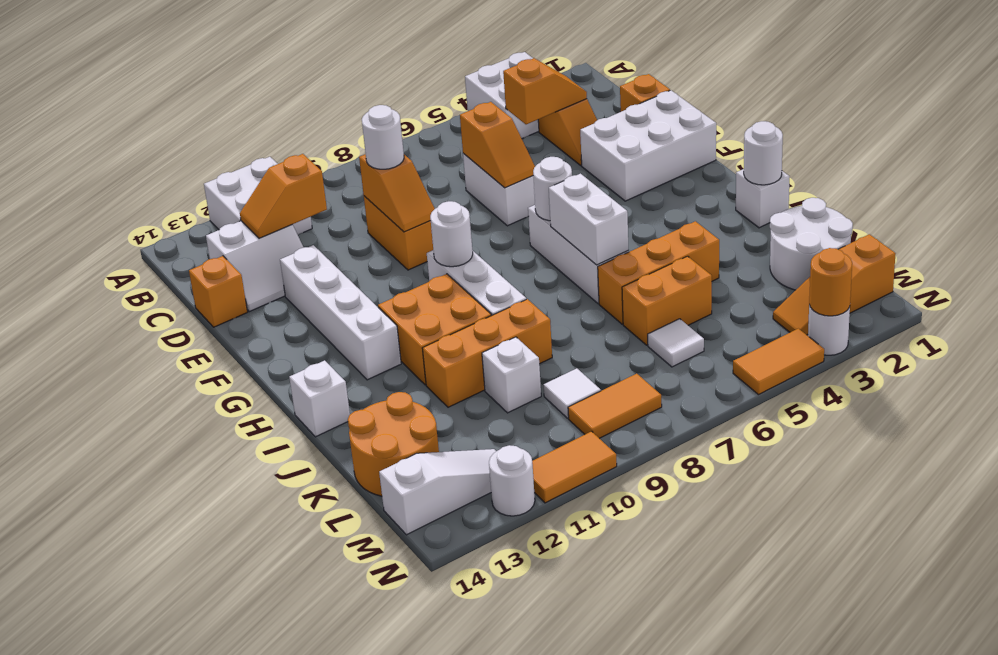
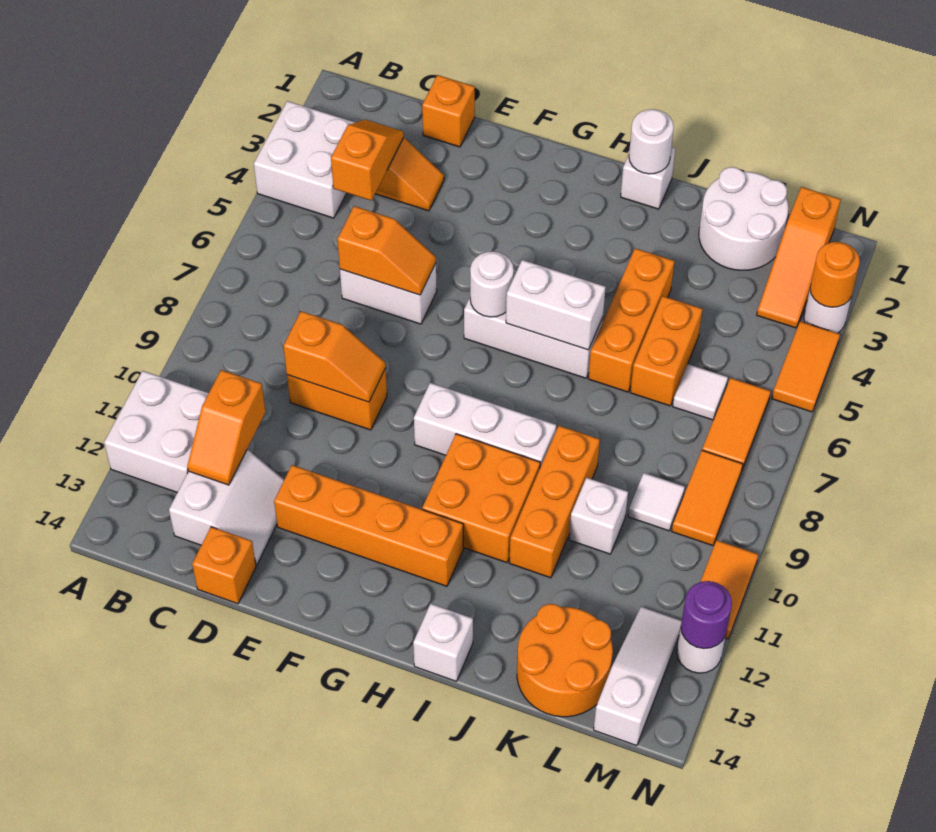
white round brick D9 level 3 -> none
white brick E1:F3 level 1 -> none
white brick E12:H12 level 1 -> orange brick E12:H12 level 1
white round brick G9 level 2 -> none
none -> orange tile M6:M7 level 1
none -> purple round brick N12 level 2

